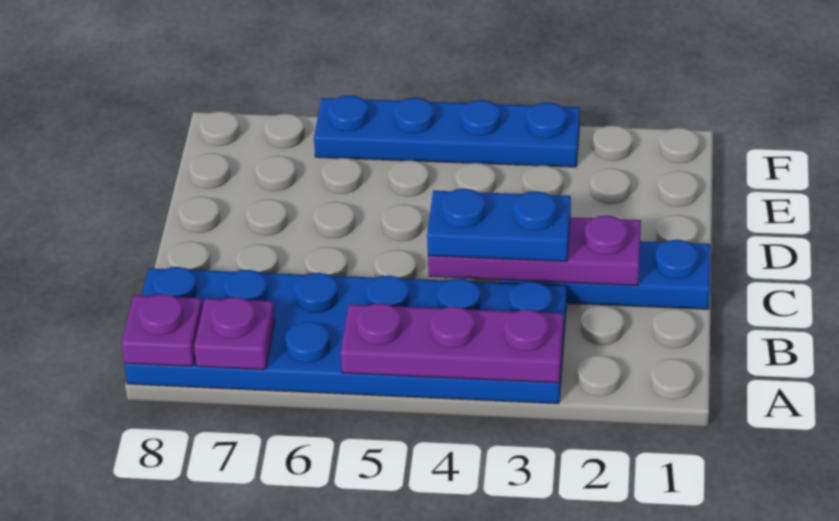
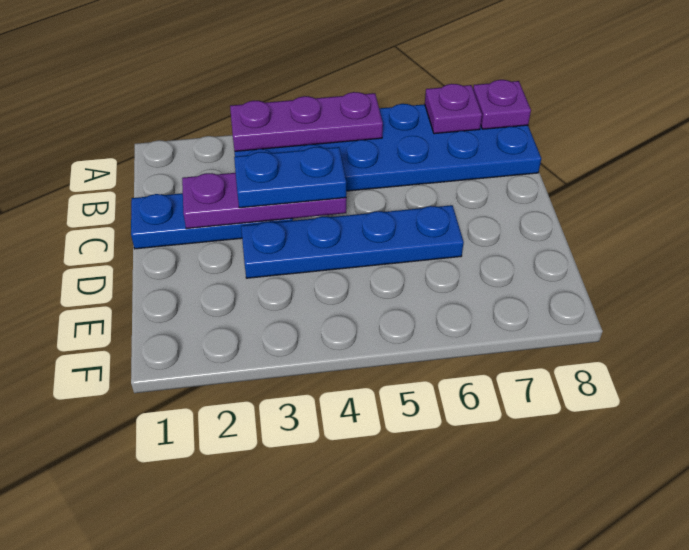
blue plate F3:F6 level 1 -> blue plate D3:D6 level 1

